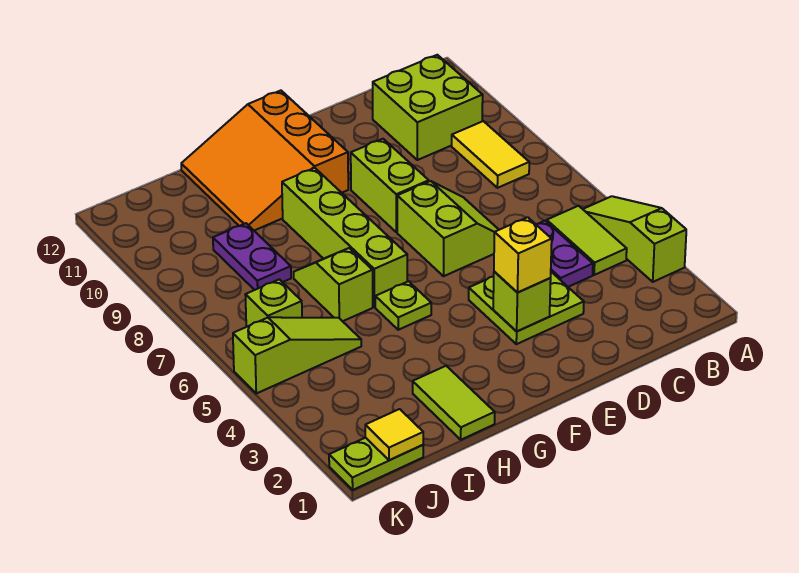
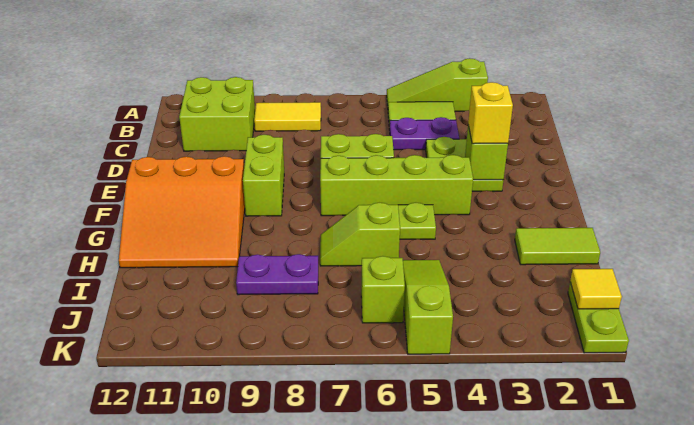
lime brick E8:E9 level 1 -> lime brick E9:F9 level 1
lime brick G6:G9 level 1 -> lime brick F4:F7 level 1

